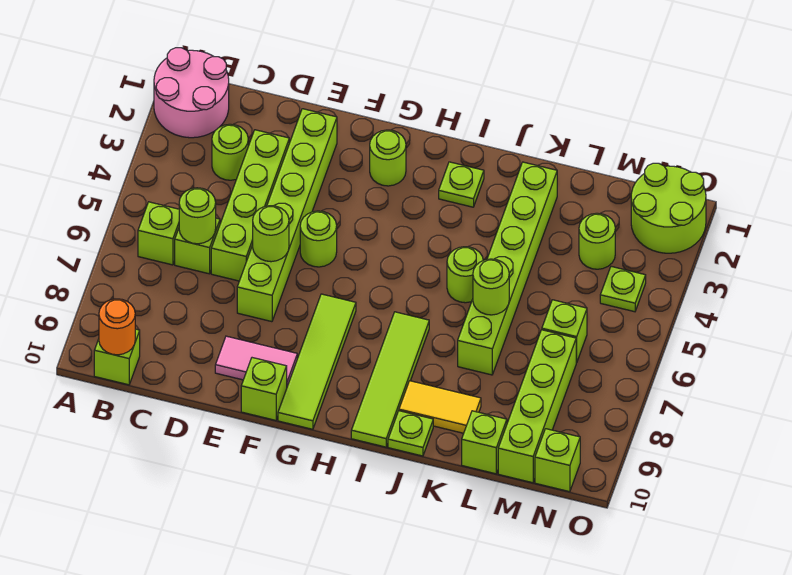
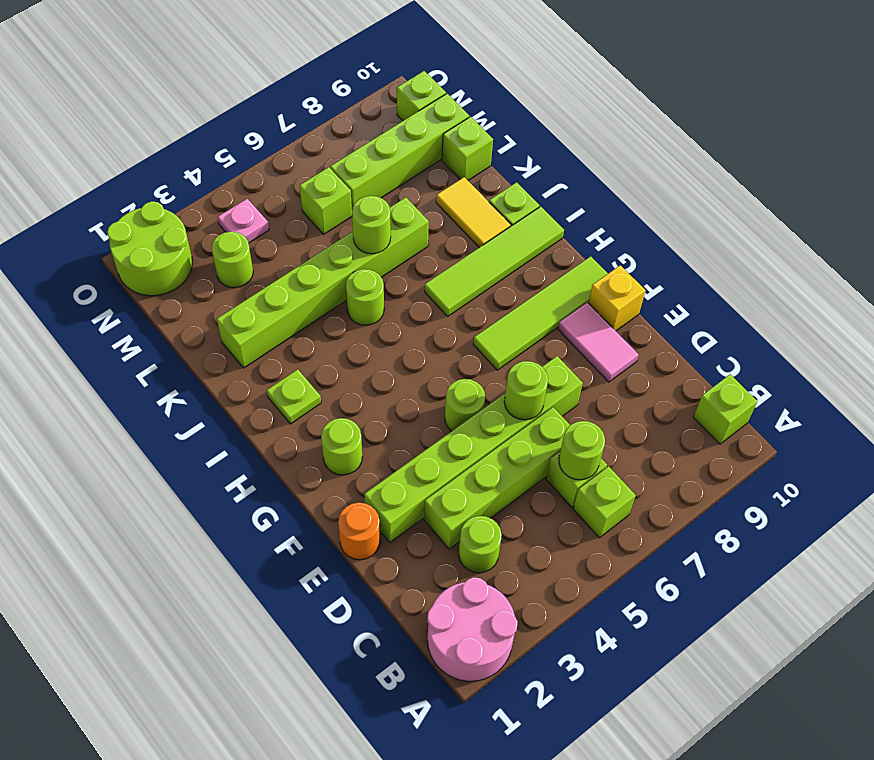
orange round brick B10 level 2 -> orange round brick E1 level 1
lime brick F10 level 1 -> yellow brick F10 level 1
lime plate N4 level 1 -> pink plate N4 level 1

